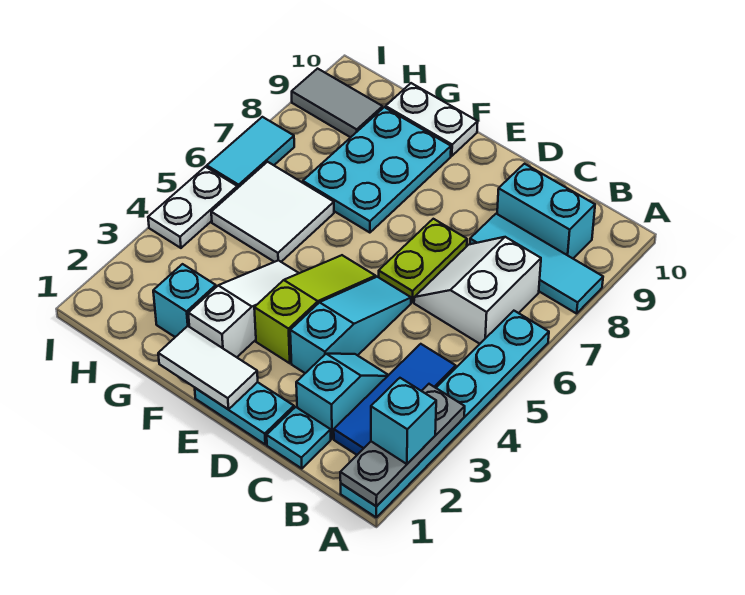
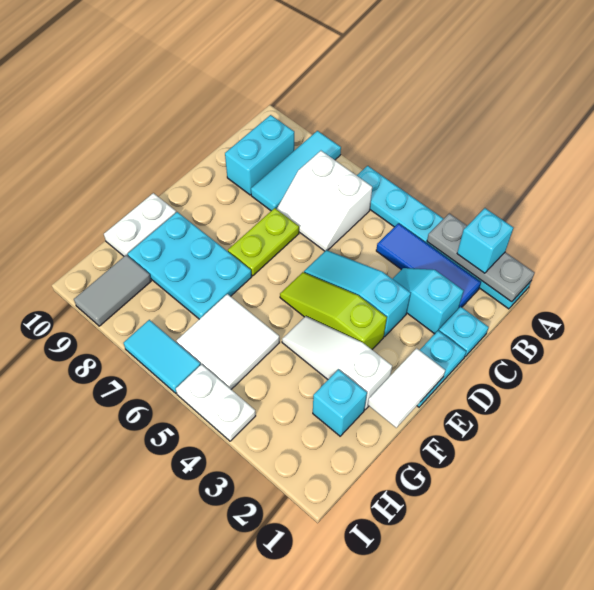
lime plate D6:D7 level 1 -> lime plate D7:E7 level 1

